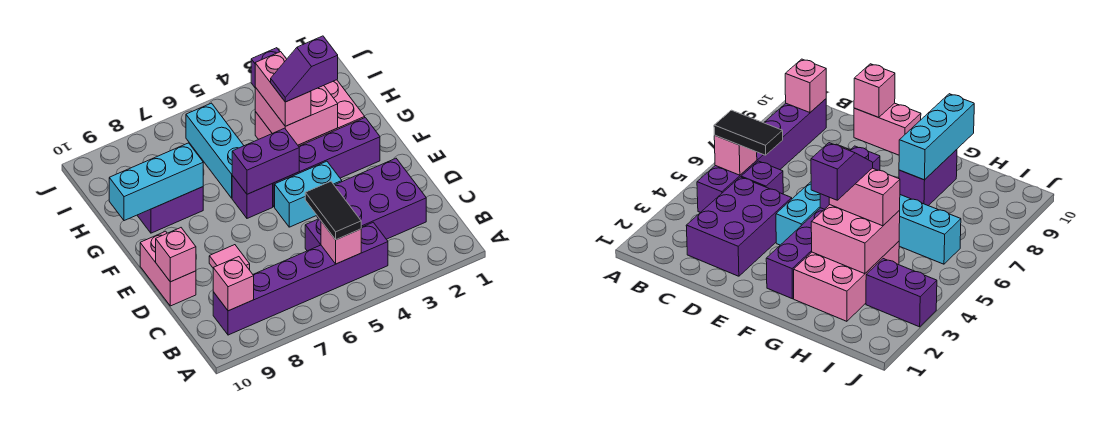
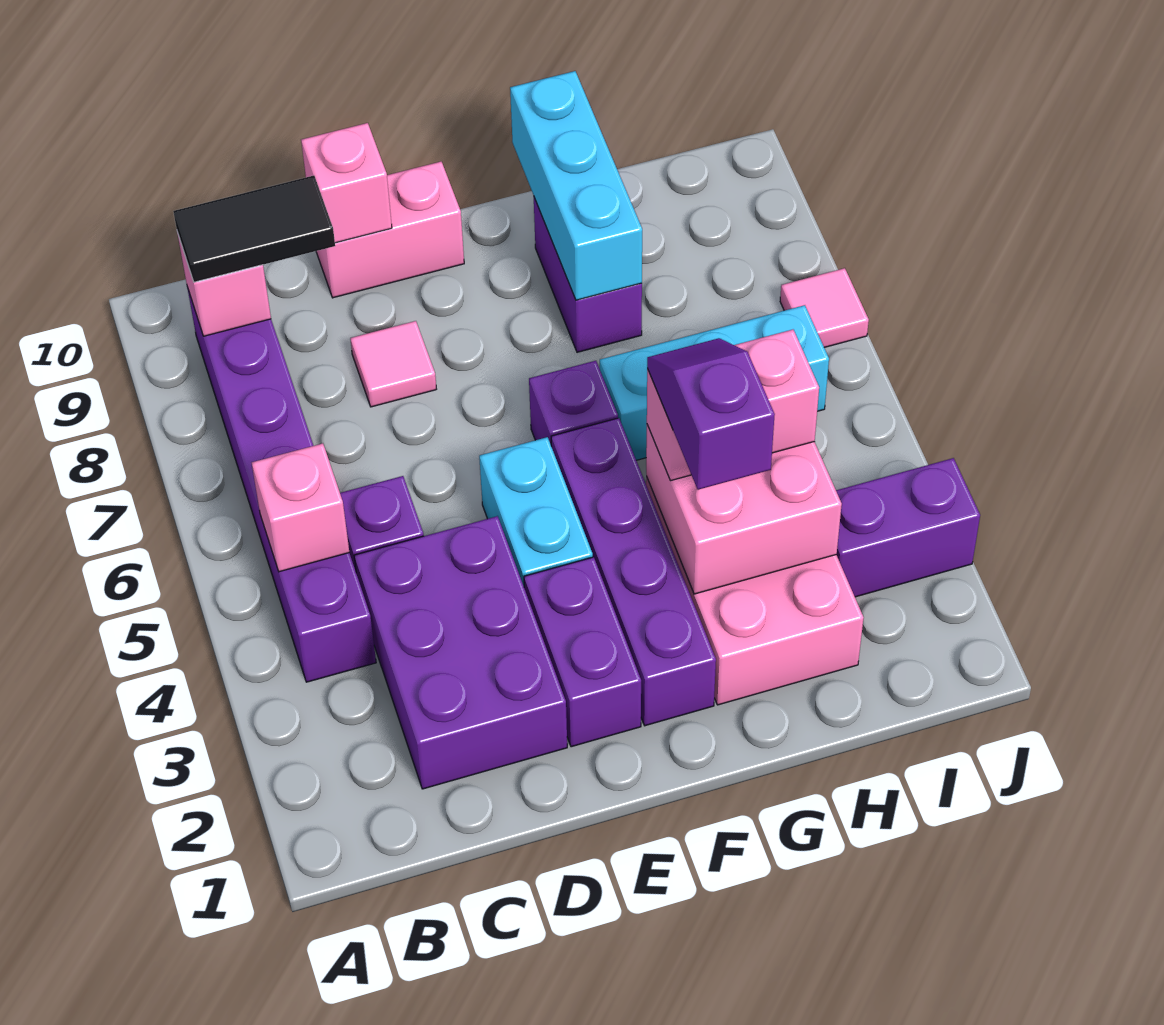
black tile B5:C5 level 3 -> black tile B9:C9 level 3
purple brick F5:F6 level 2 -> purple brick E2:E3 level 1
none -> pink tile J7 level 1

